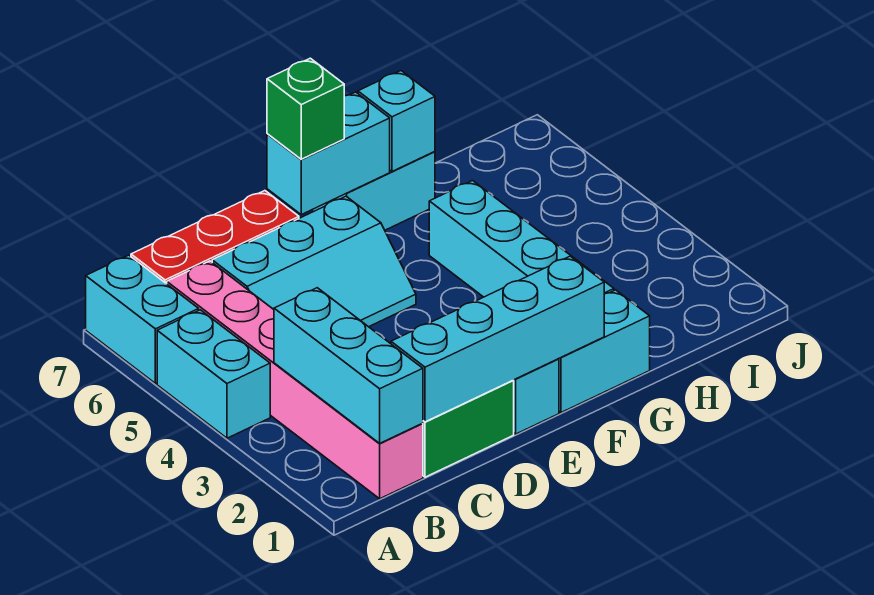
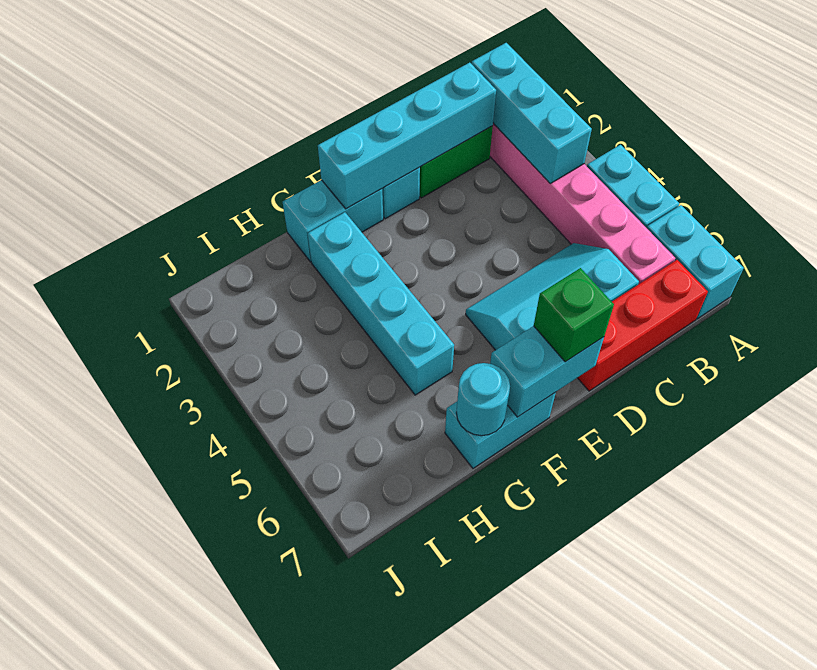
cyan brick G7 level 2 -> cyan round brick G7 level 2

